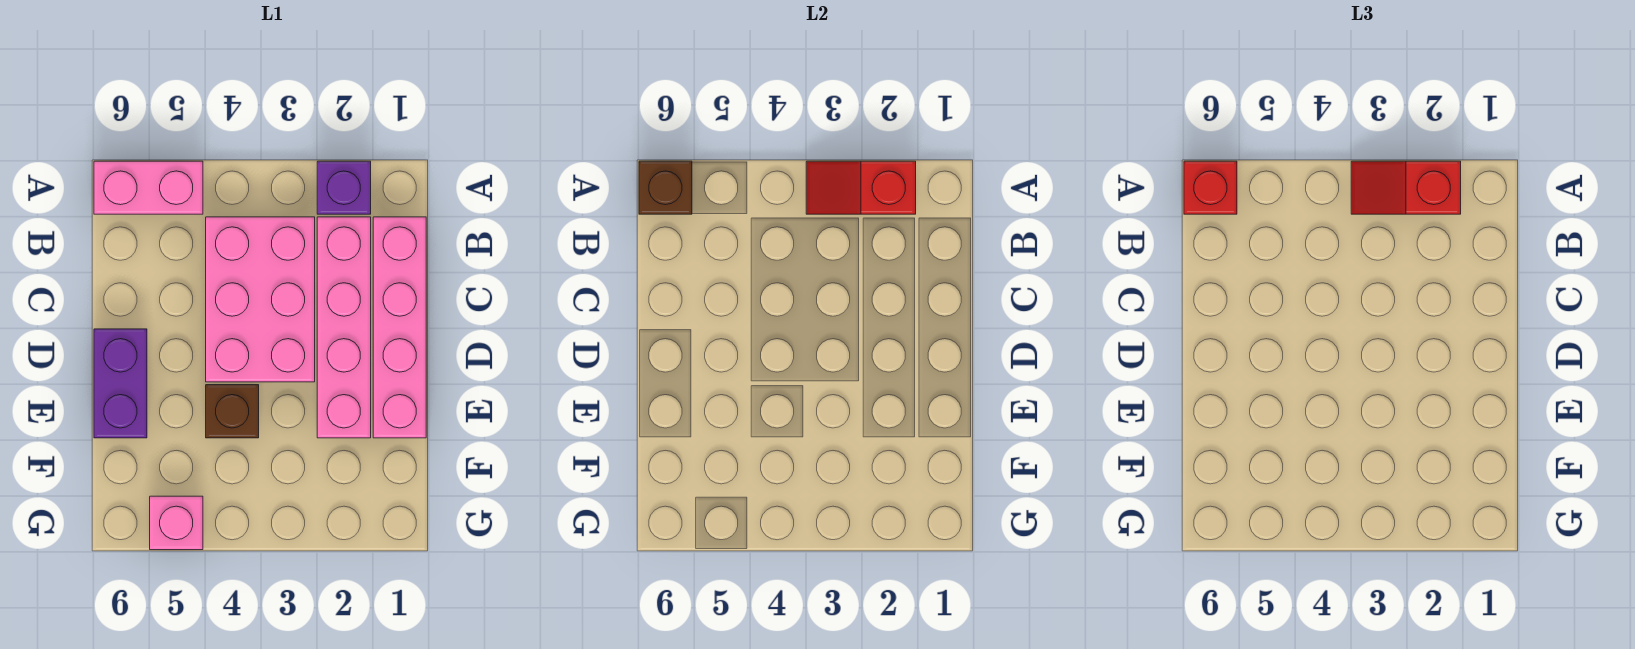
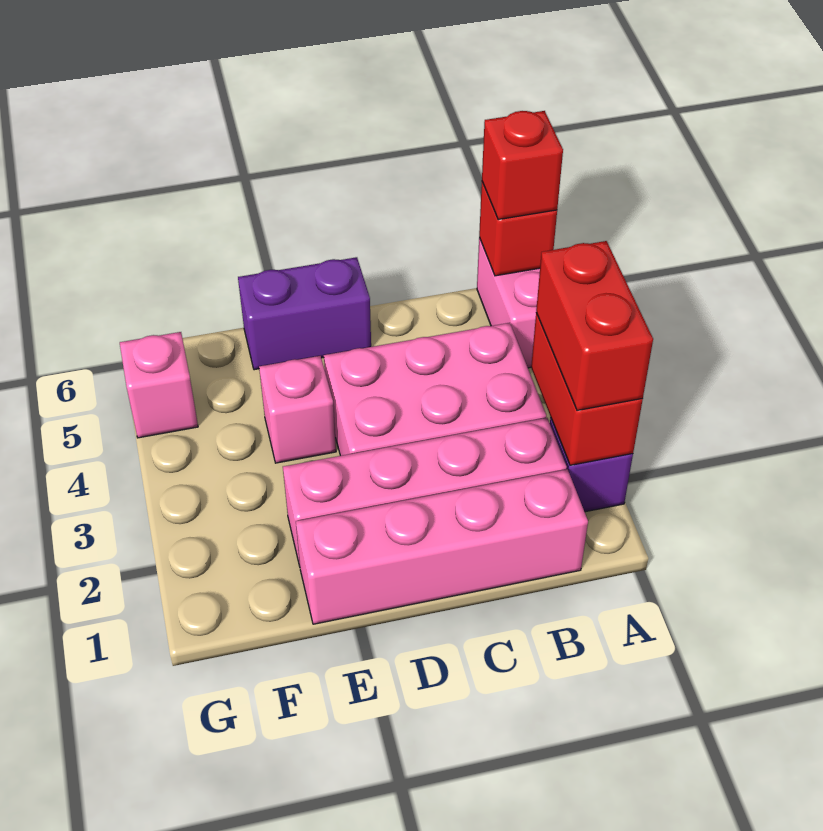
red slope A2:A3 level 2 top 2 -> red brick A2:A3 level 2
red slope A2:A3 level 3 top 2 -> red brick A2:A3 level 3
brown brick A6 level 2 -> red brick A6 level 2
brown brick E4 level 1 -> pink brick E4 level 1

